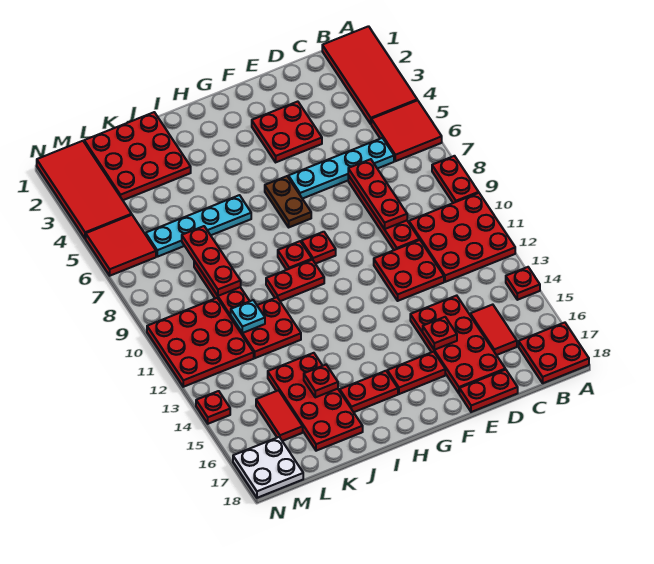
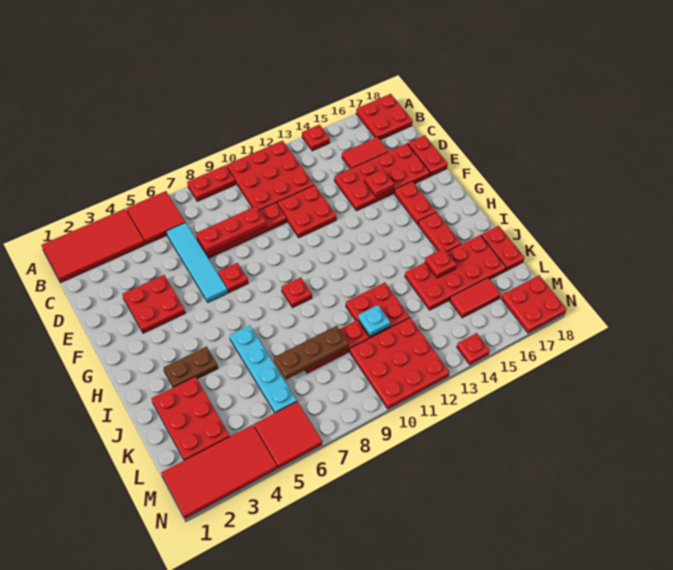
cyan plate C6:F6 level 1 -> cyan tile C6:F6 level 1
brown plate G6:G7 level 1 -> brown plate I3:I4 level 1
red plate G9 level 1 -> red plate F7 level 1
red plate H10:I10 level 1 -> red plate J18:K18 level 1
red plate J1:L3 level 1 -> red plate J2:L3 level 1
red plate K7:K9 level 2 -> brown plate K7:K9 level 2
white plate M17:N18 level 1 -> red plate M17:N18 level 1

